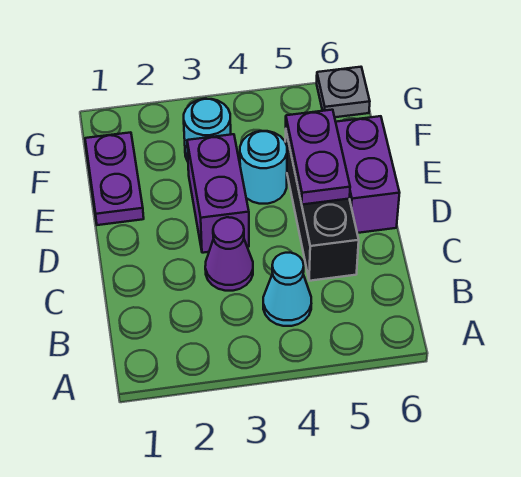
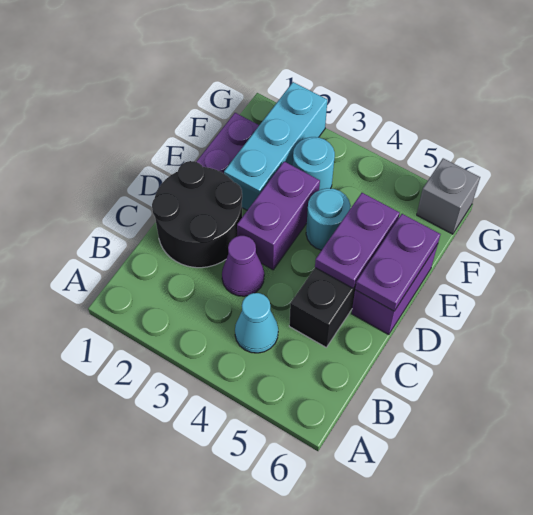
none -> black round brick C1:D2 level 1
none -> purple plate D6:E6 level 2
none -> cyan brick E2:G2 level 1
grey plate G6 level 1 -> grey brick G6 level 1

